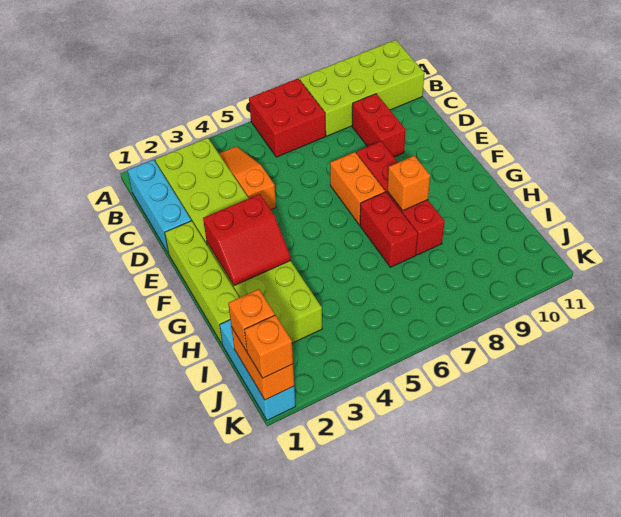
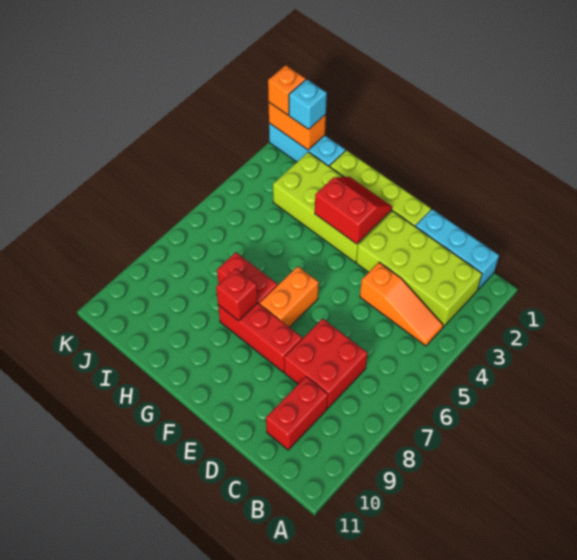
red brick A6:B7 level 1 -> red brick C7:D8 level 1
lime brick A8:B11 level 1 -> none
red brick C9:D9 level 1 -> red brick C9:C10 level 1
orange brick E7:F7 level 1 -> orange brick F6:F7 level 1
red brick E8:H8 level 1 -> red brick E8:G8 level 1
red slope F2:G3 level 2 top F -> red slope F2:G3 level 2 top 3
orange brick G8 level 2 -> red brick G8 level 2
orange brick J1 level 3 -> cyan brick J1 level 3

